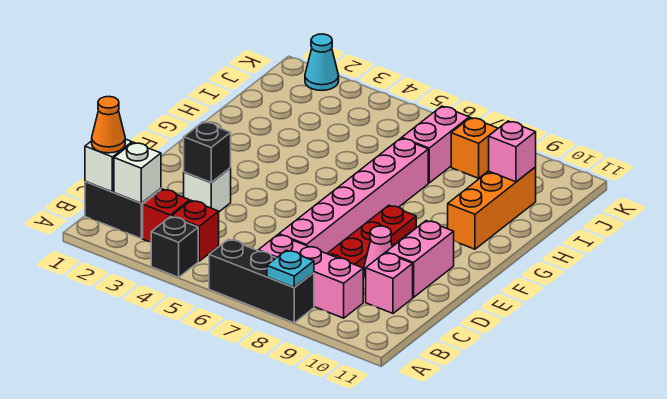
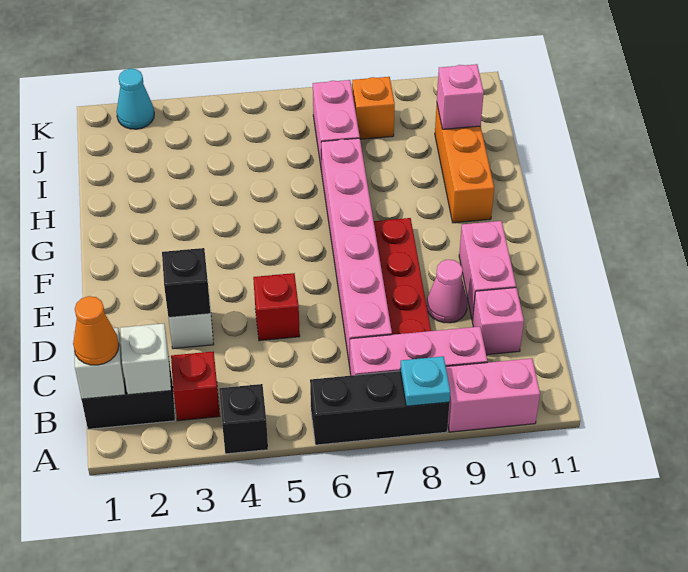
none -> pink brick A9:A10 level 1
red brick B4 level 1 -> red brick D5 level 1

